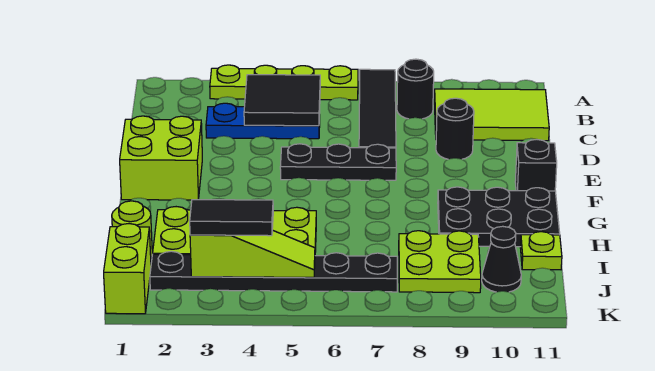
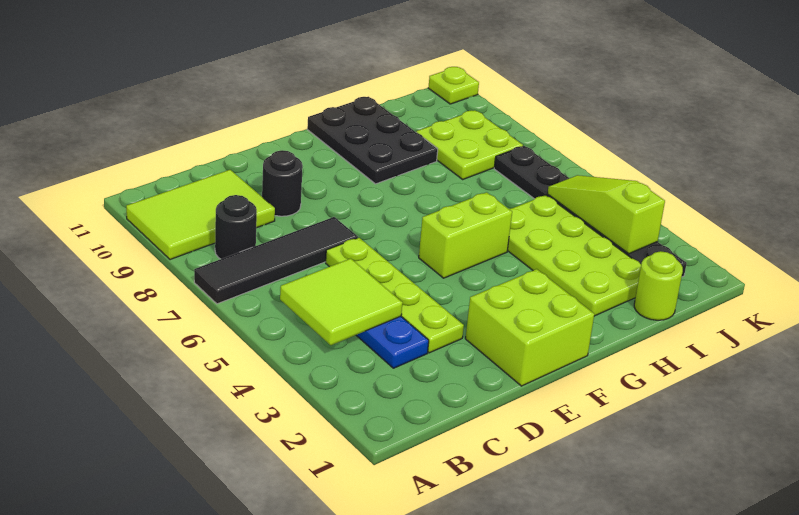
lime plate A3:A6 level 1 -> lime plate D3:D6 level 1
black tile B4:C5 level 2 -> lime tile B4:C5 level 2
lime tile B9:C11 level 1 -> lime tile A9:C10 level 1
black plate E5:E7 level 1 -> none
black brick F11 level 1 -> none
lime plate I11 level 1 -> lime plate K11 level 1
lime brick J1:K1 level 1 -> lime brick F5:G5 level 1
black tile J3:J4 level 3 -> none
black cone J10 level 1 -> none

